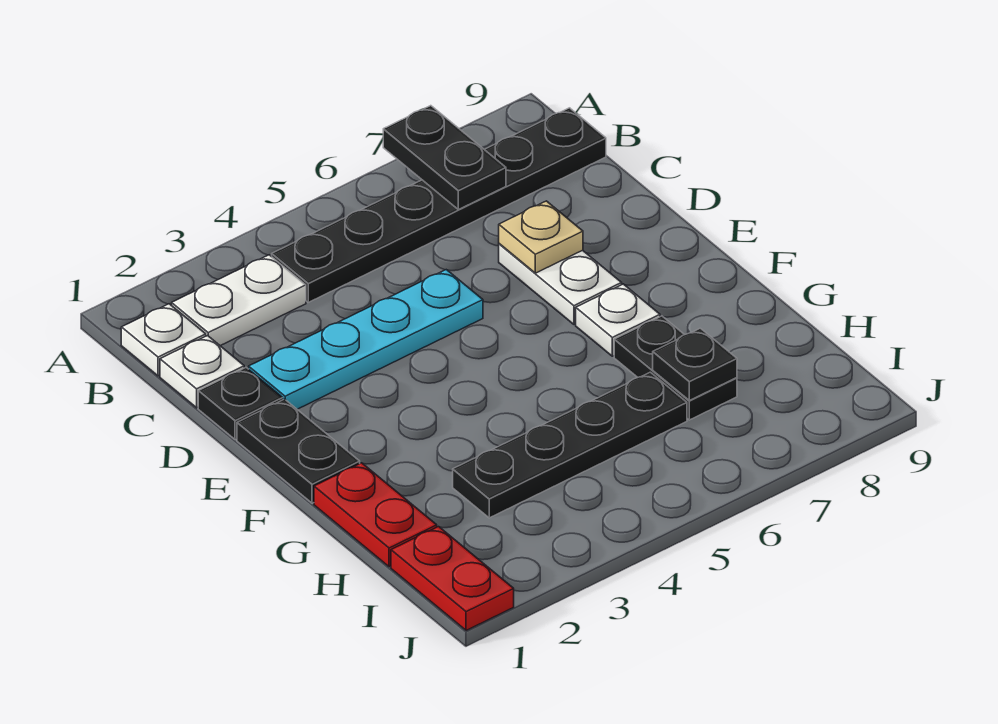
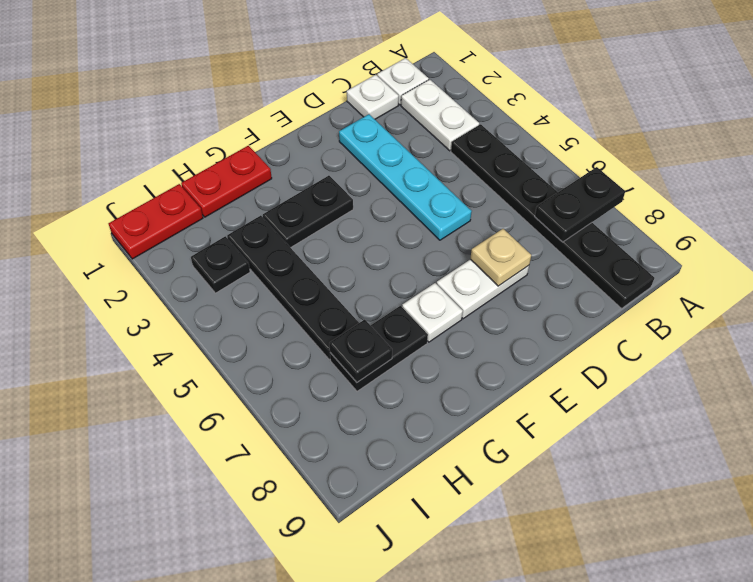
black plate D1 level 1 -> black plate I3 level 1
black plate E1:F1 level 1 -> black plate F3:G3 level 1

